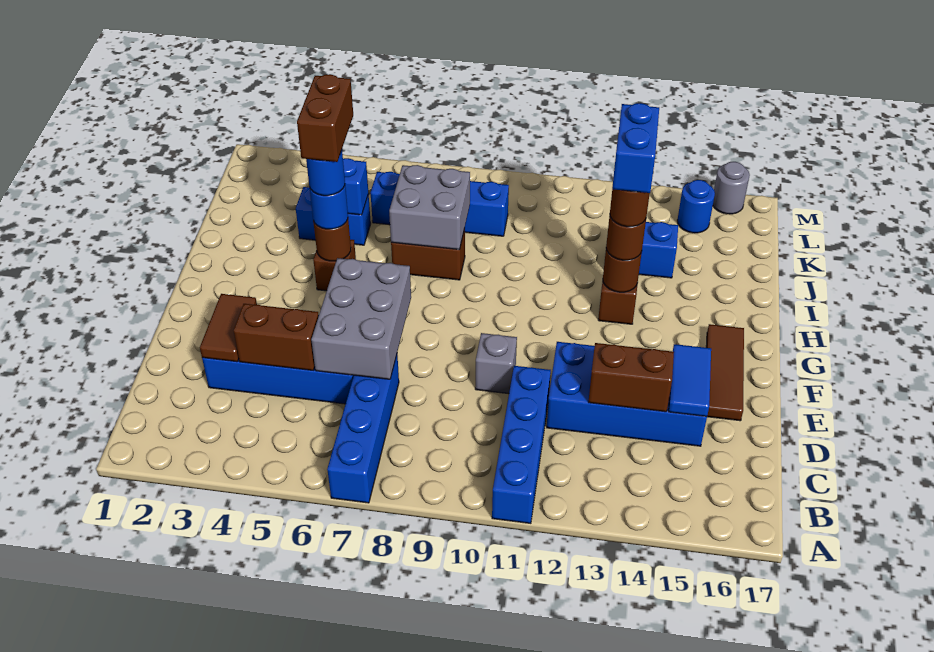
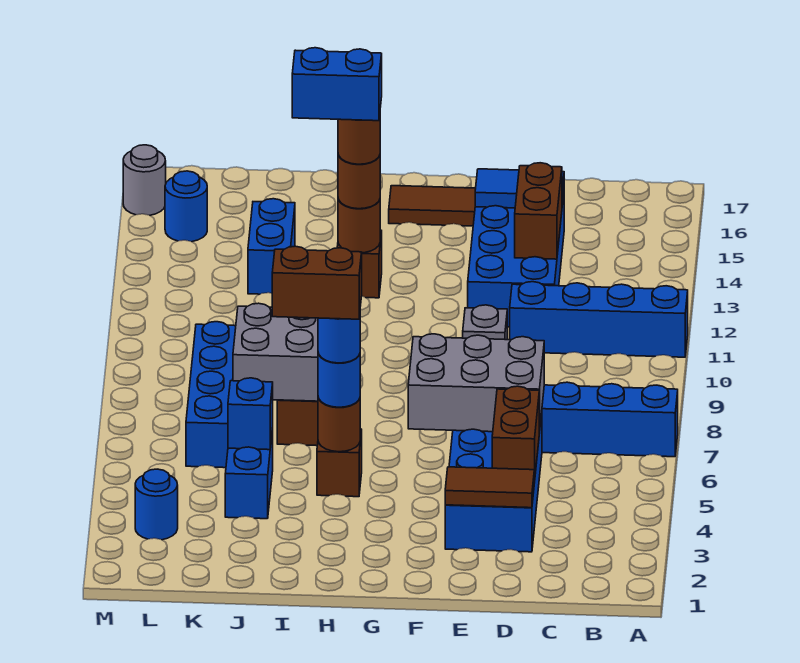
none -> blue round brick L3 level 1

